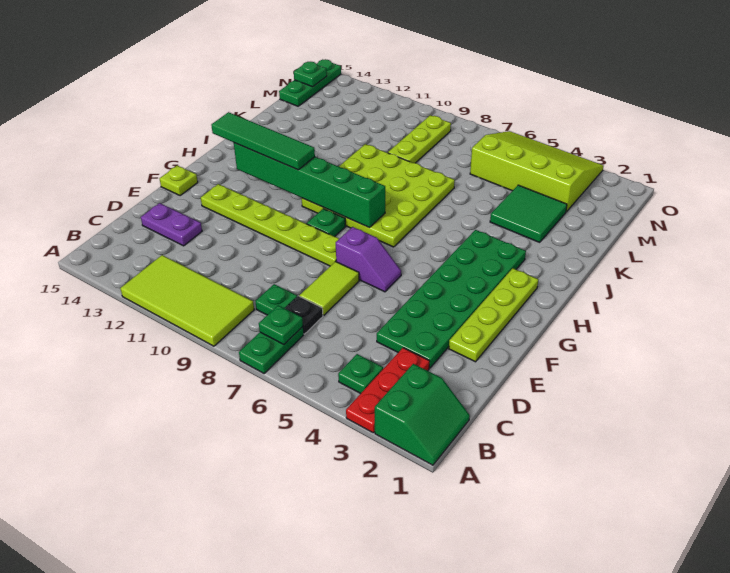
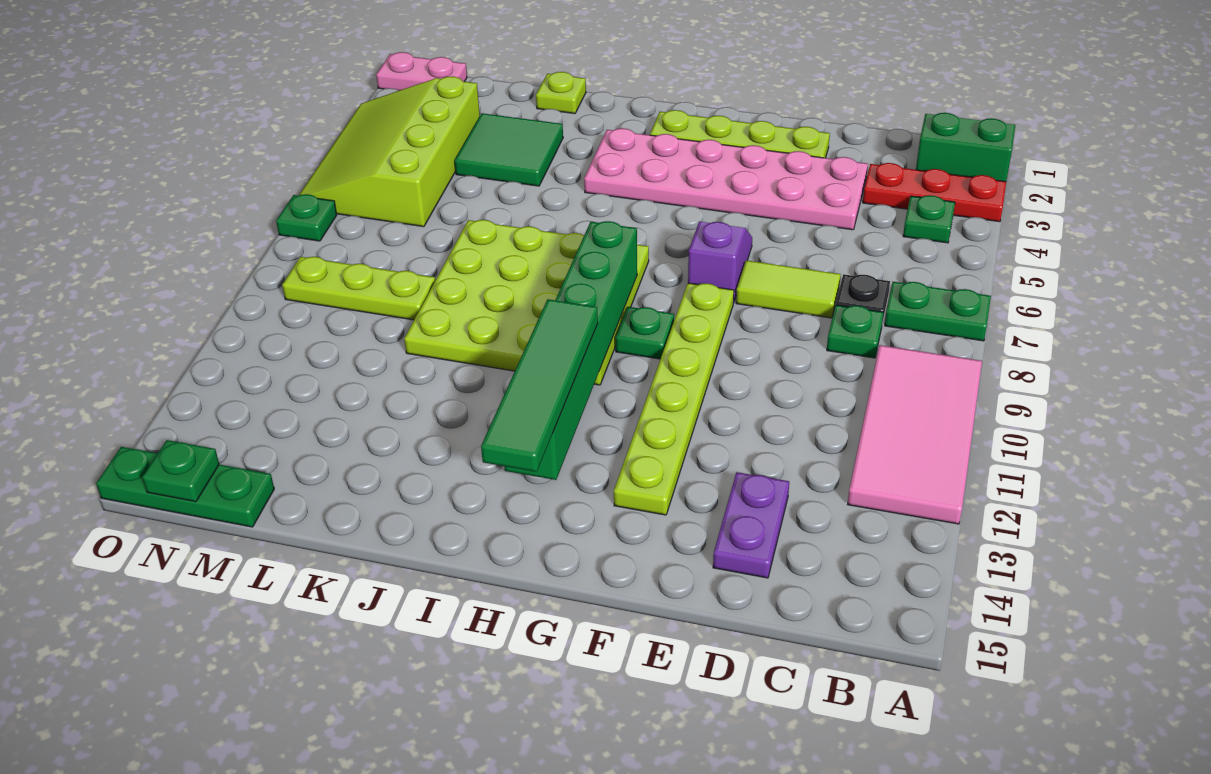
lime tile A9:B12 level 1 -> pink tile A9:B12 level 1
green plate B7 level 2 -> green plate O7 level 1
green plate D3:I4 level 1 -> pink plate D3:I4 level 1
lime plate F15 level 1 -> lime plate K1 level 1
none -> pink plate N1:O1 level 1

